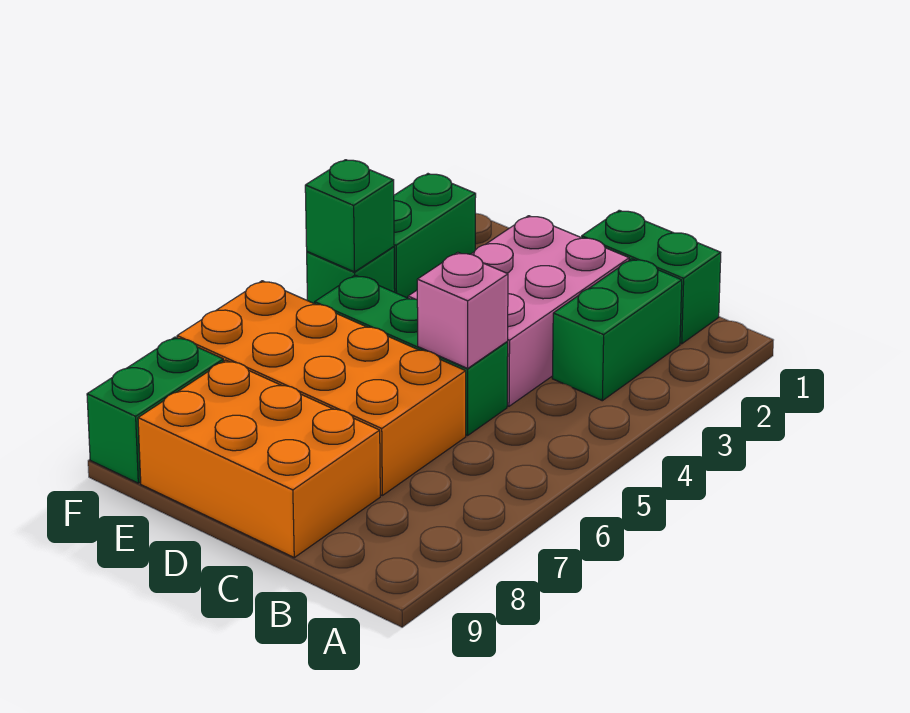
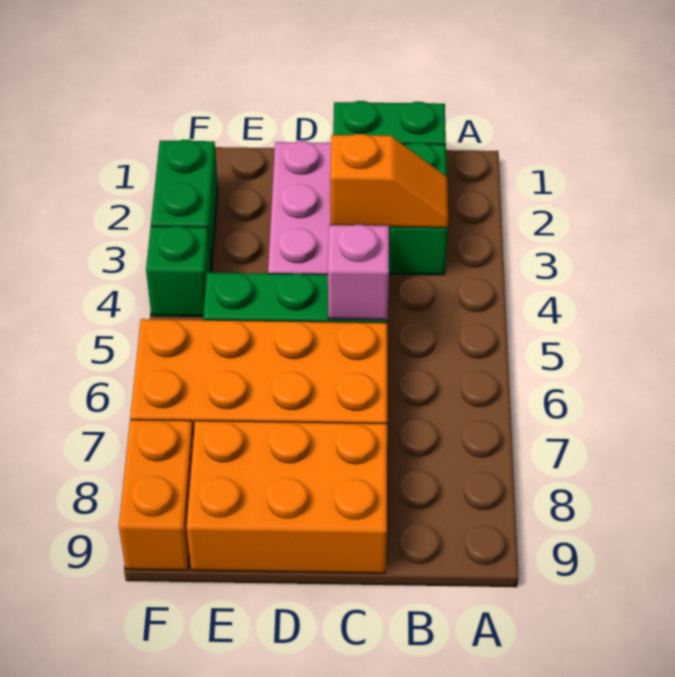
none -> orange slope B3:C3 level 2 top C
green brick F4 level 2 -> none
green brick F8:F9 level 1 -> orange brick F8:F9 level 1

